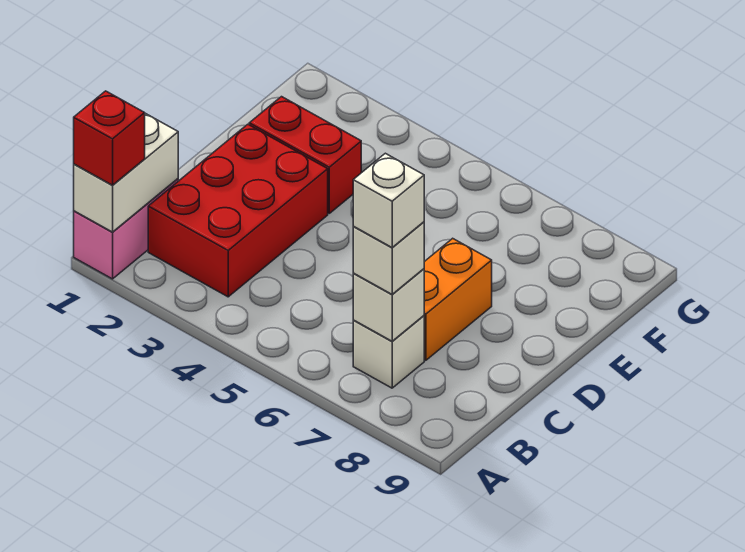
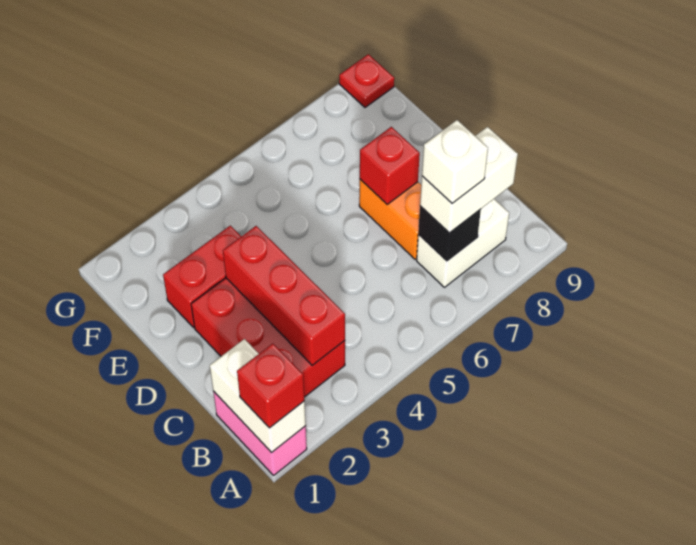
none -> red brick B3:D3 level 2
white brick B7 level 1 -> white brick B7:B8 level 1
white brick B7 level 2 -> black brick B7 level 2
white brick B7 level 3 -> white brick B7:B8 level 3
none -> red brick D7 level 2
none -> red plate G9 level 1

